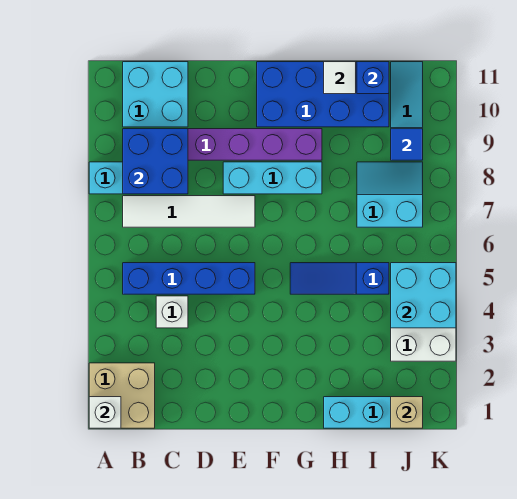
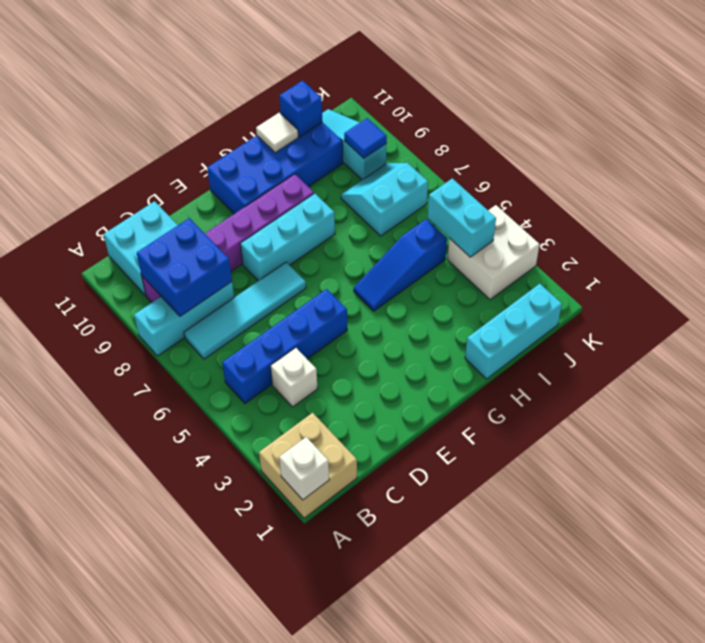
white tile B7:E7 level 1 -> cyan tile B7:E7 level 1
tan brick J1 level 2 -> none
cyan brick J4:K5 level 2 -> cyan brick J4:J5 level 2

